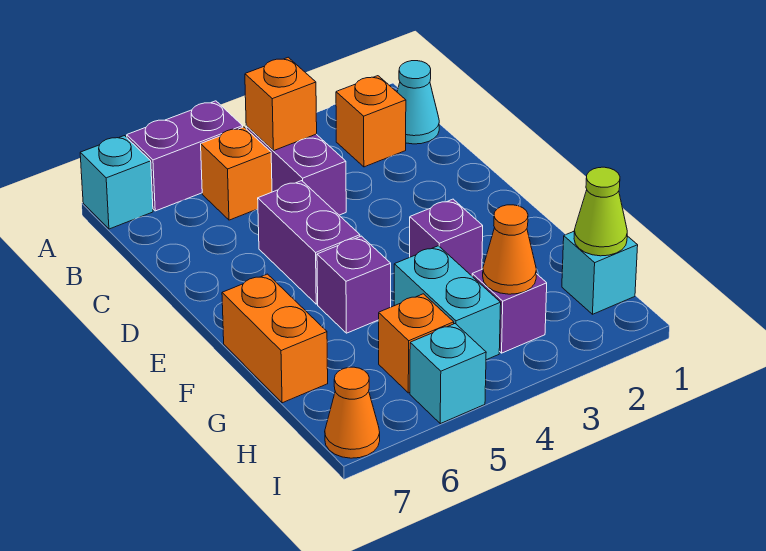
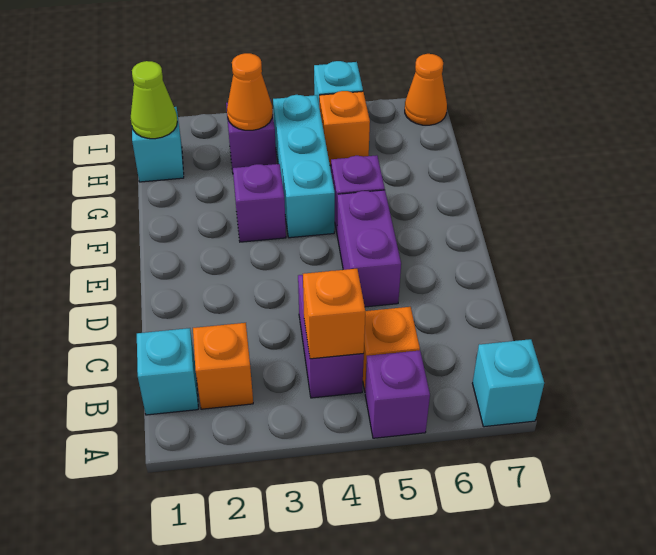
purple brick A5:A6 level 1 -> purple brick A5 level 1
cyan cone B1 level 1 -> cyan brick B1 level 1
orange brick F7:G7 level 1 -> none
cyan brick G4:H4 level 1 -> cyan brick F4:H4 level 1

